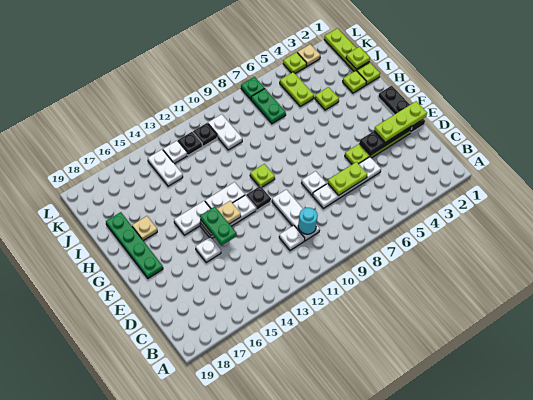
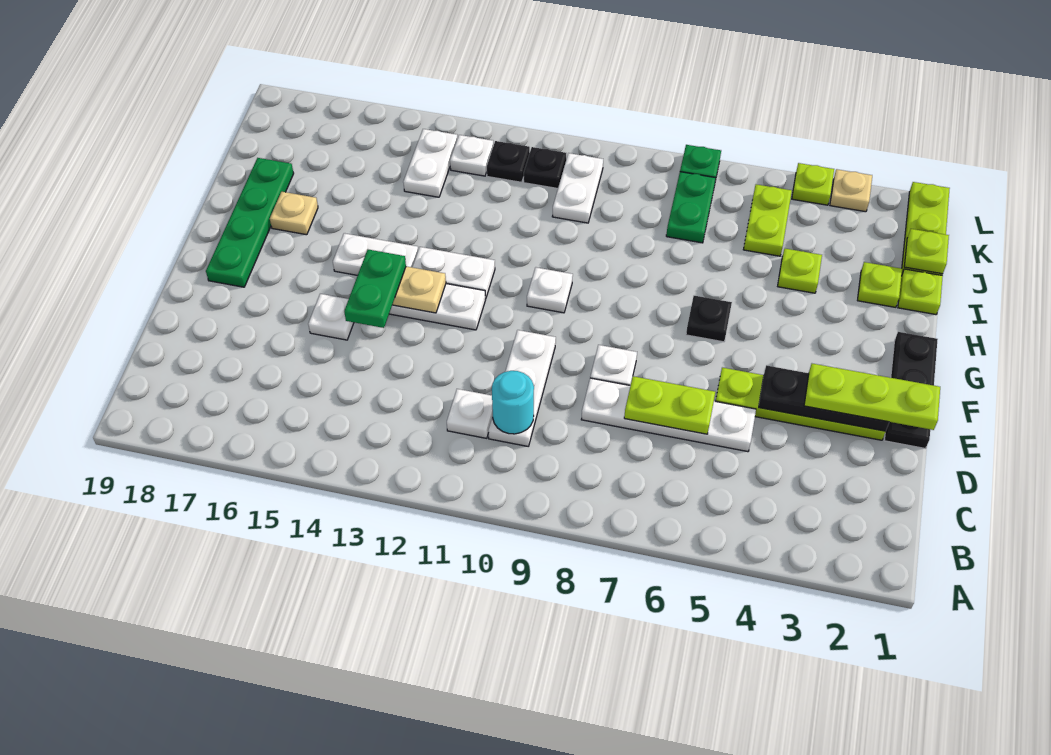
black plate F11 level 1 -> black plate G6 level 1
lime plate G10 level 1 -> white plate G10 level 1

